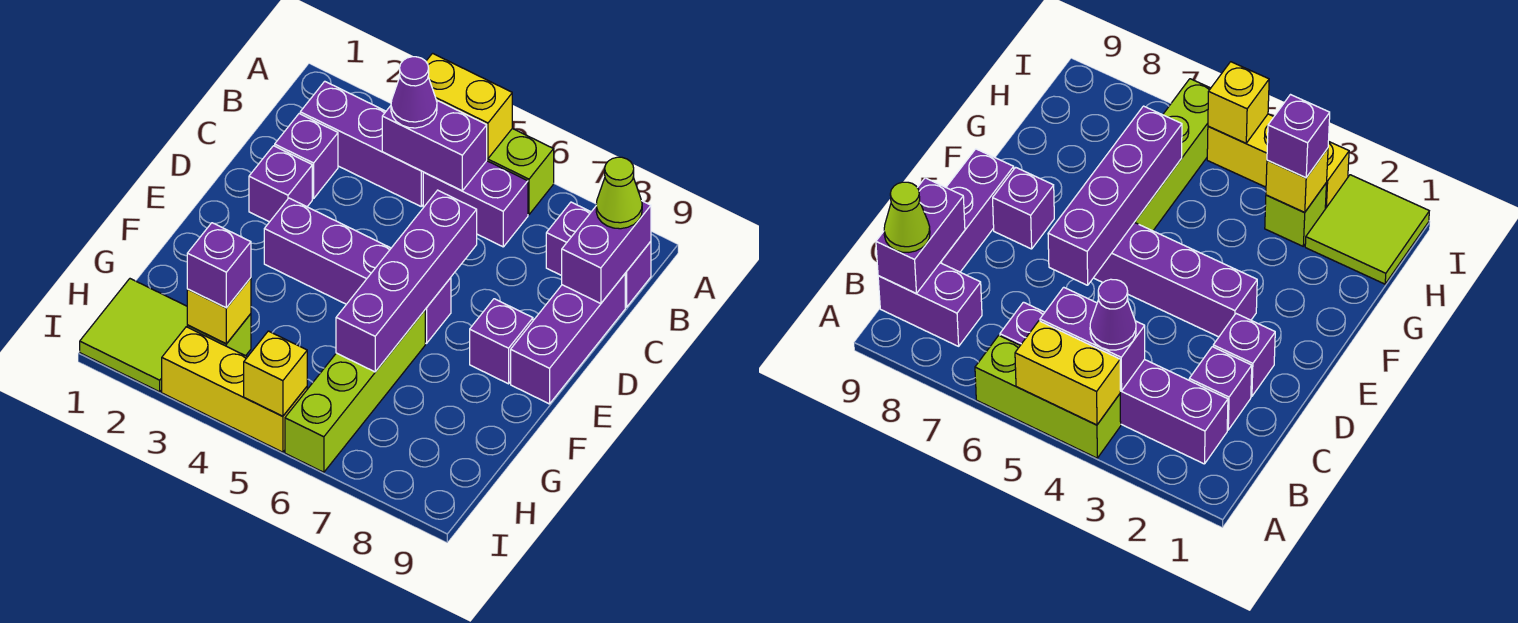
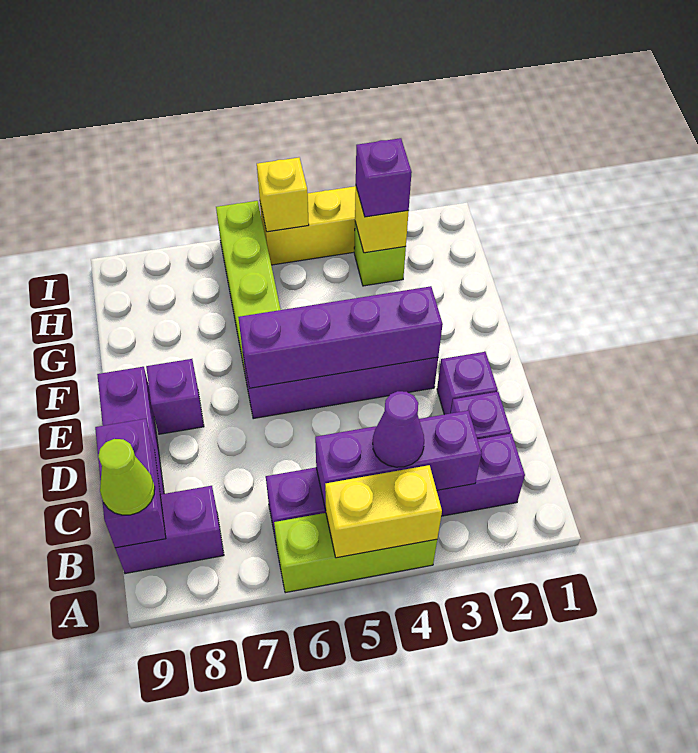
purple brick B4:B5 level 2 -> purple brick B3:B5 level 2
purple brick D6:G6 level 2 -> purple brick E3:E6 level 2
lime tile H1:I2 level 1 -> none

